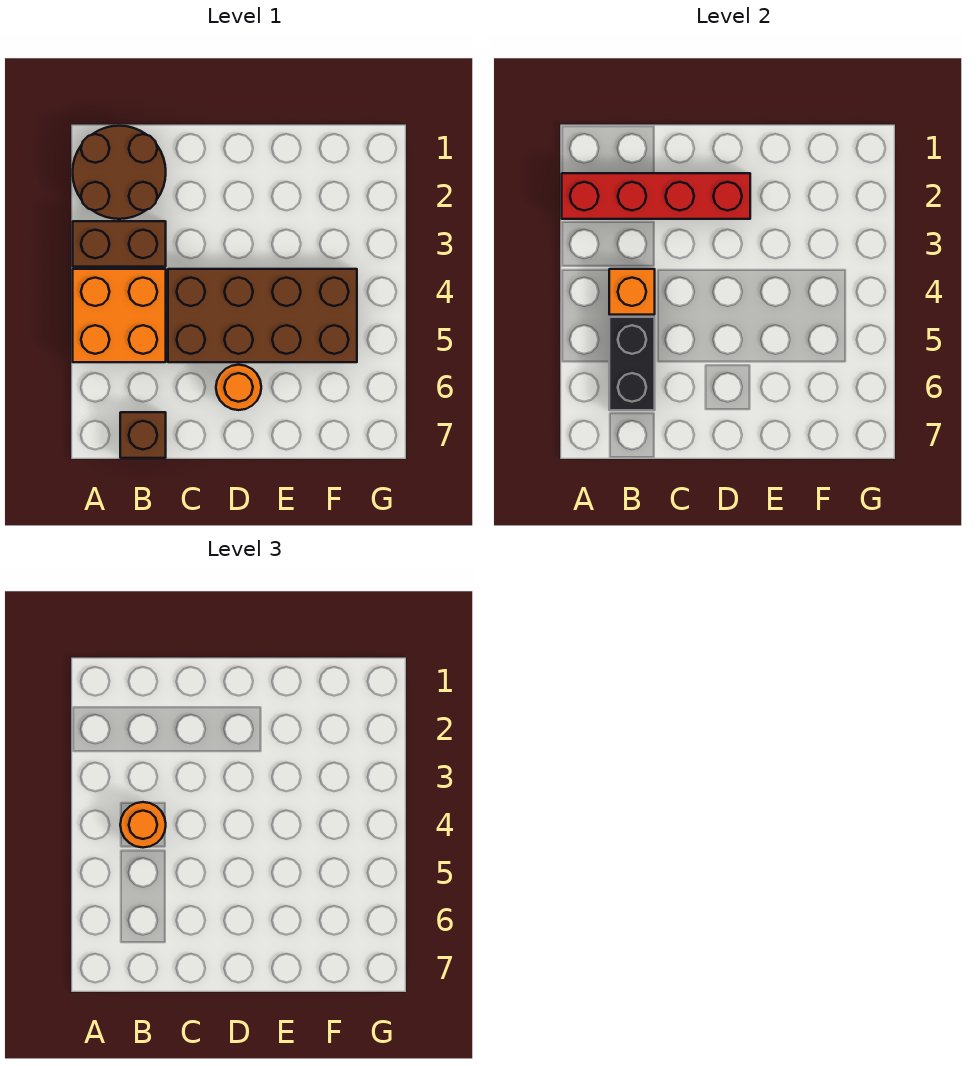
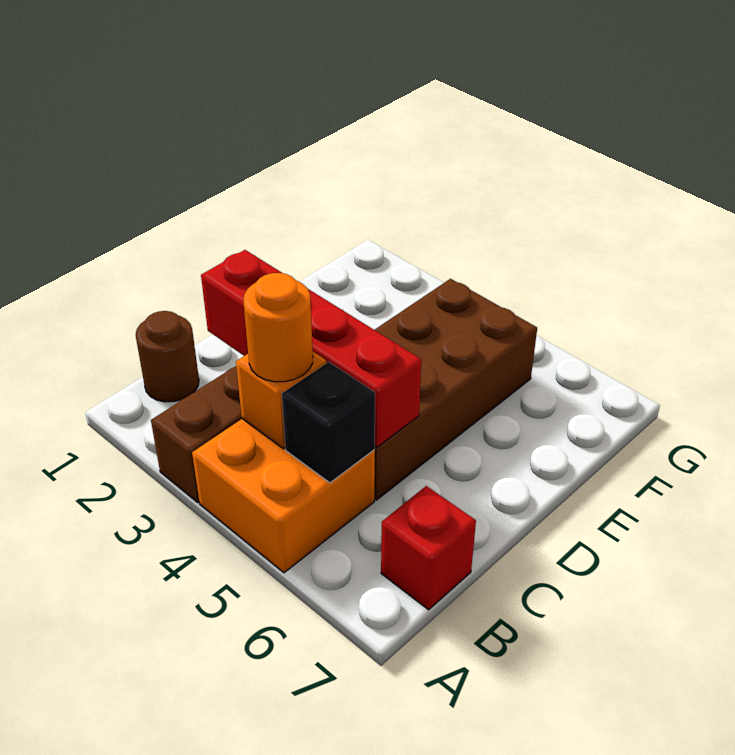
brown round brick A1:B2 level 1 -> brown round brick B1 level 1
red brick A2:D2 level 2 -> red brick C2:C5 level 2
black brick B5:B6 level 2 -> black brick B5 level 2
brown brick B7 level 1 -> red brick B7 level 1
orange round brick D6 level 1 -> none

